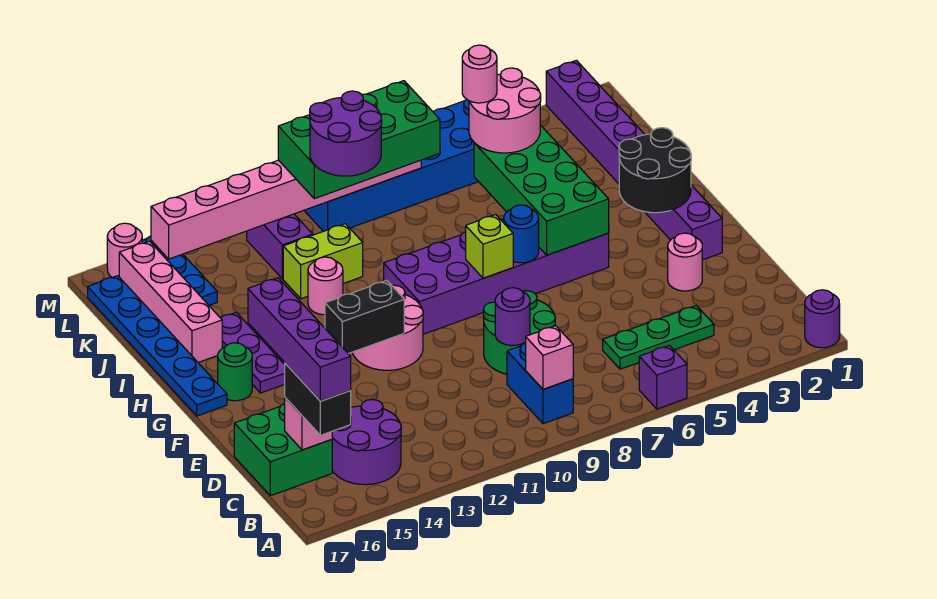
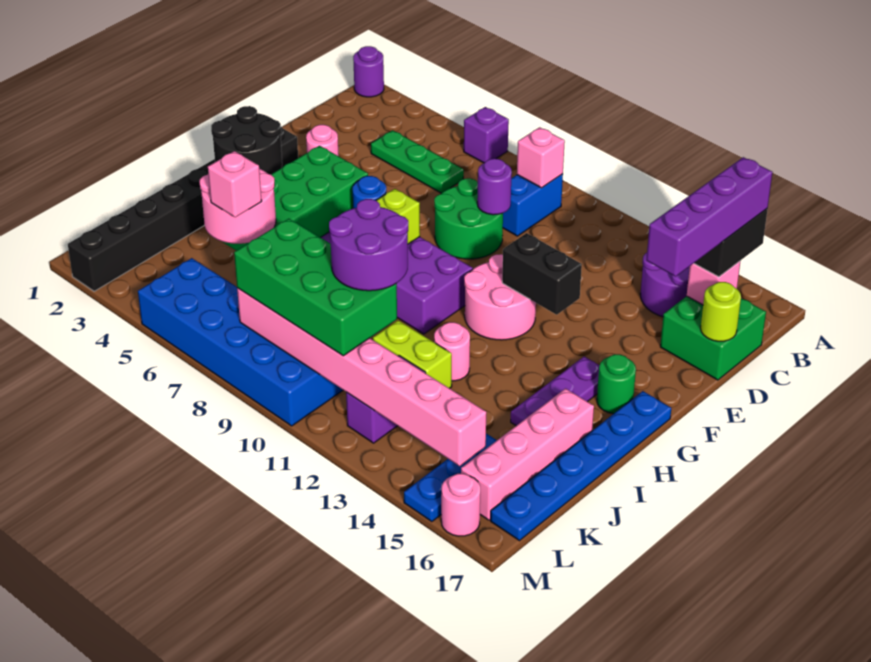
none -> lime round brick D17 level 2
purple brick F2:M2 level 1 -> black brick F2:M2 level 1
pink round brick K6 level 4 -> pink brick K6 level 4

